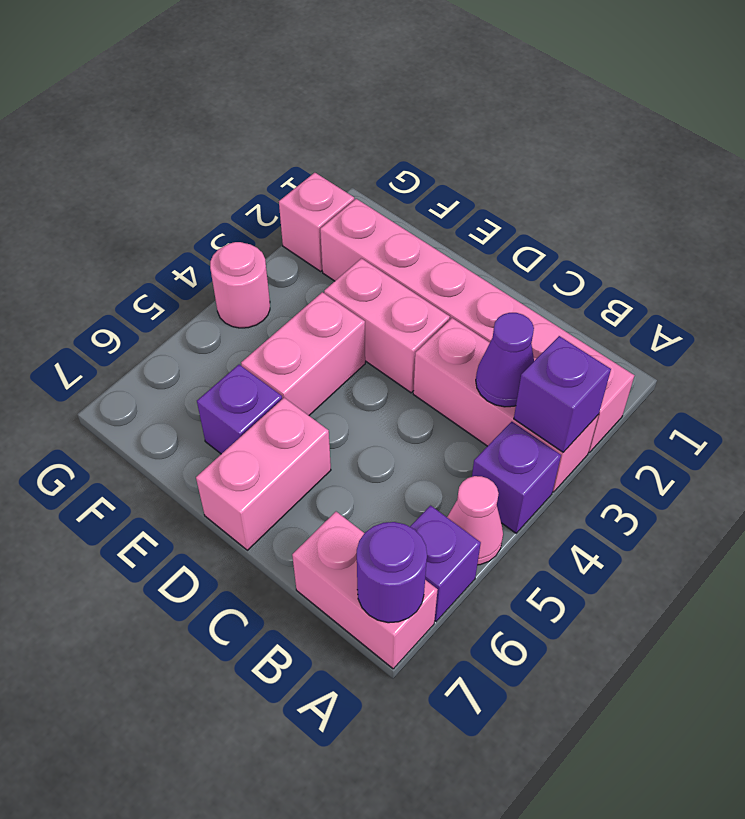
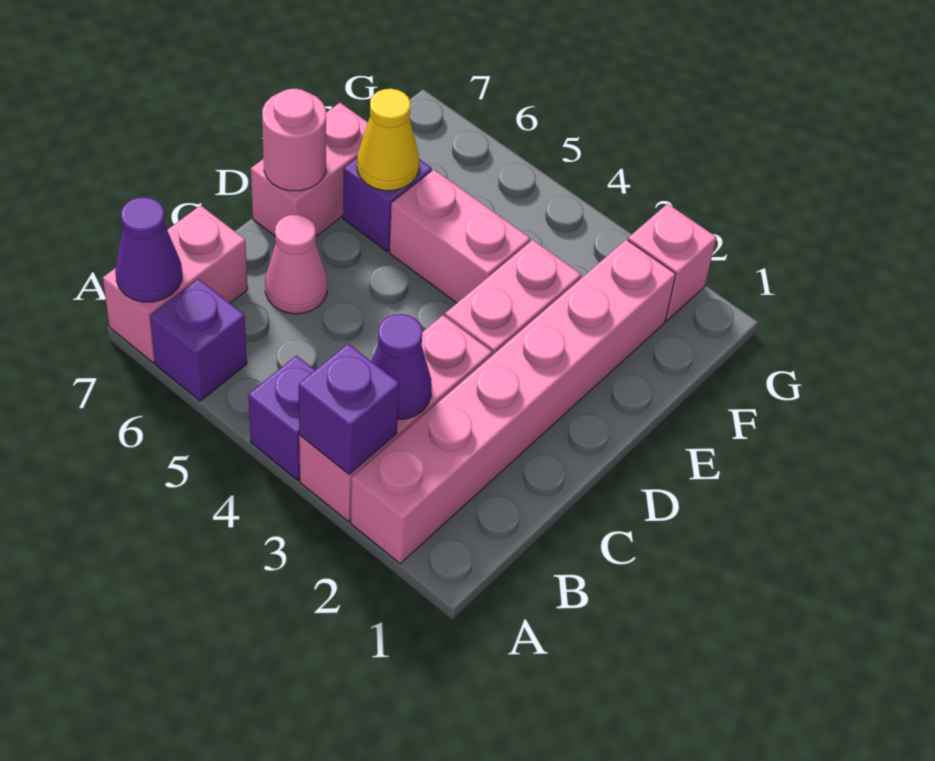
pink cone A5 level 1 -> pink cone C6 level 1
purple round brick A7 level 2 -> purple cone A7 level 2
pink brick D6:D7 level 1 -> pink brick D7:E7 level 1
none -> yellow cone E6 level 2
pink round brick G4 level 1 -> pink round brick D7 level 2

